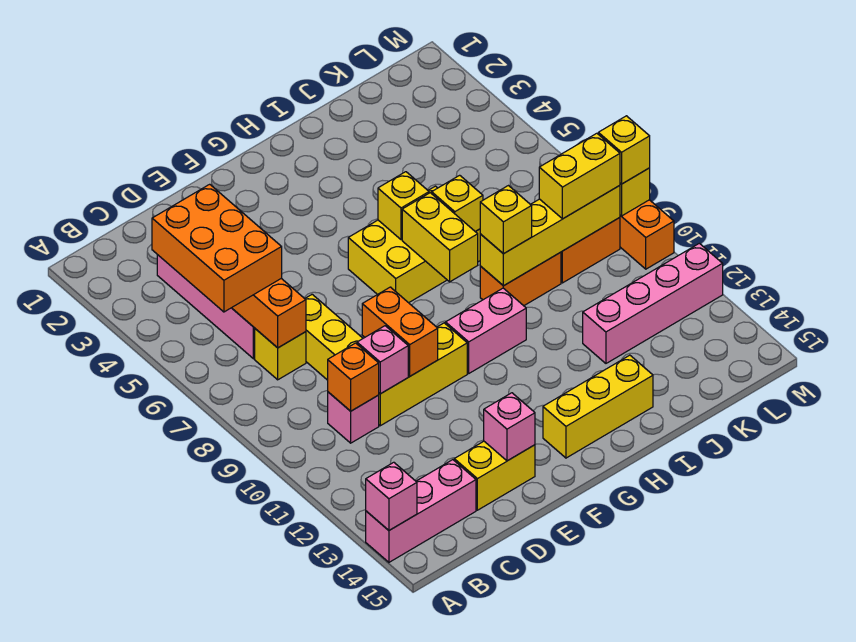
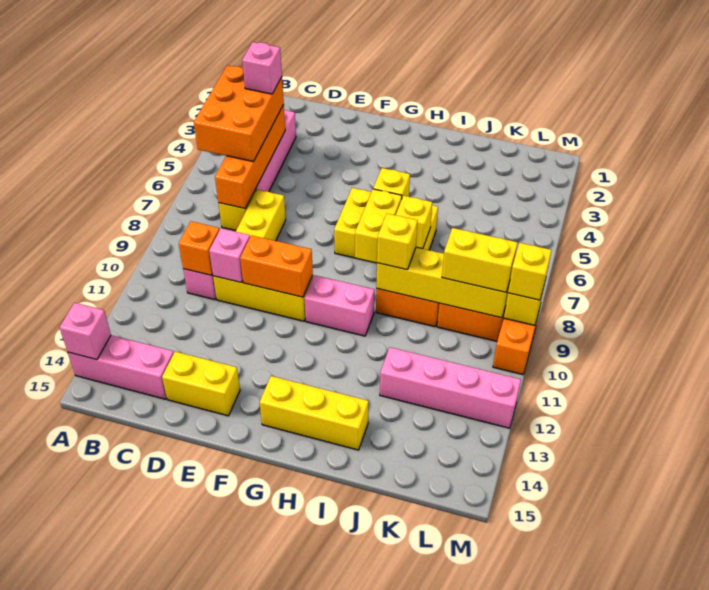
orange brick E9:E10 level 2 -> orange brick E10:F10 level 2
pink brick E14 level 2 -> pink brick C4 level 4

